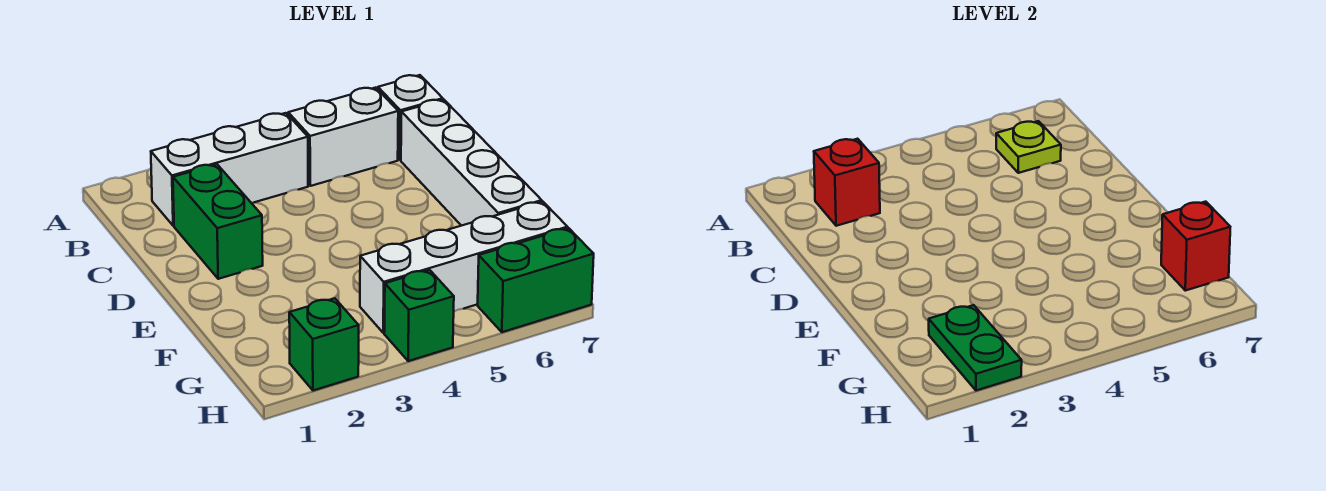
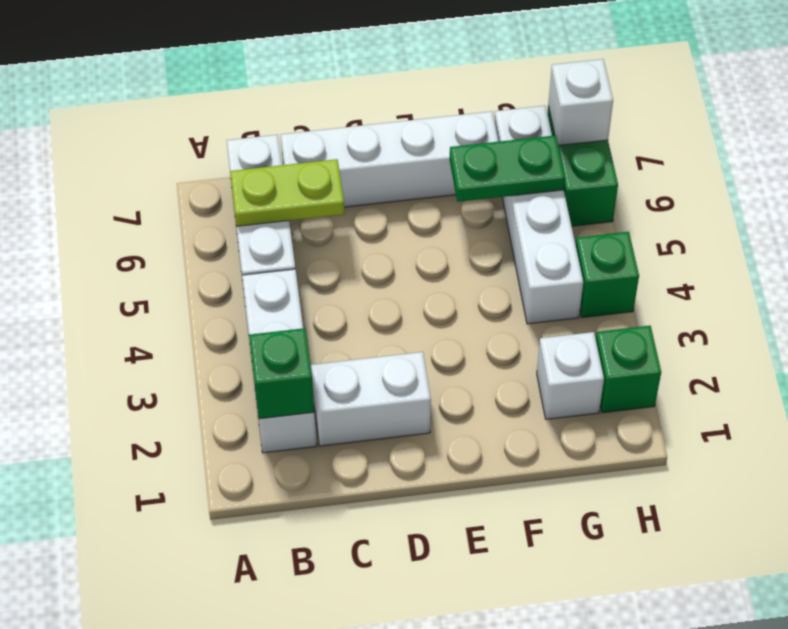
red brick B2 level 2 -> green brick B2 level 2
lime plate B6 level 2 -> lime plate B6:C6 level 2
green brick C2:D2 level 1 -> white brick C2:D2 level 1
none -> white brick G2 level 1
green plate G2:H2 level 2 -> green plate F6:G6 level 2
red brick G7 level 2 -> none
none -> white brick H7 level 2

